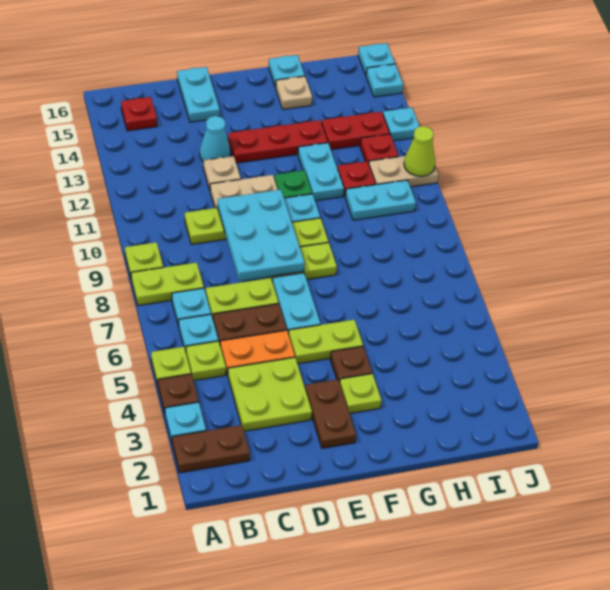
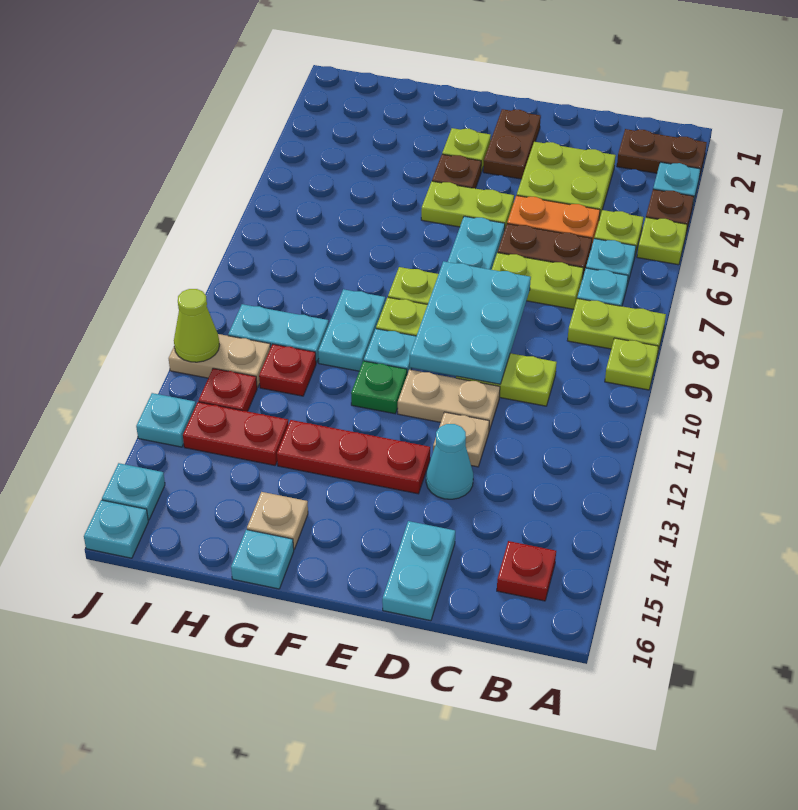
cyan plate G11:G12 level 1 -> cyan plate G9:G10 level 1

